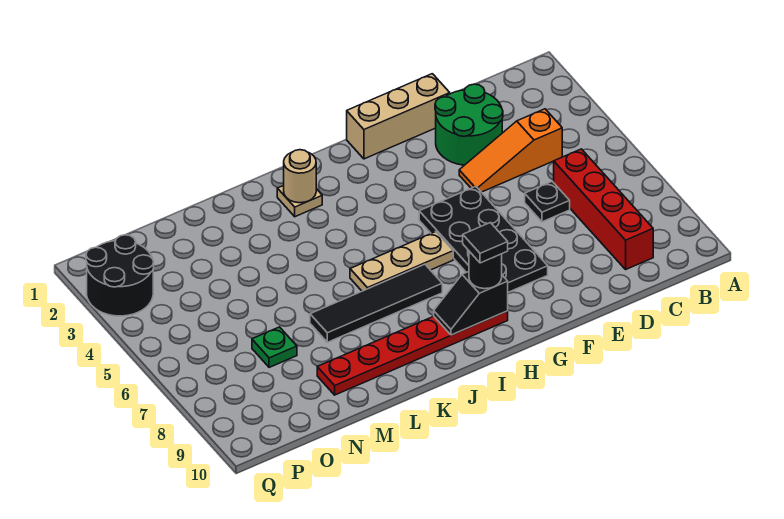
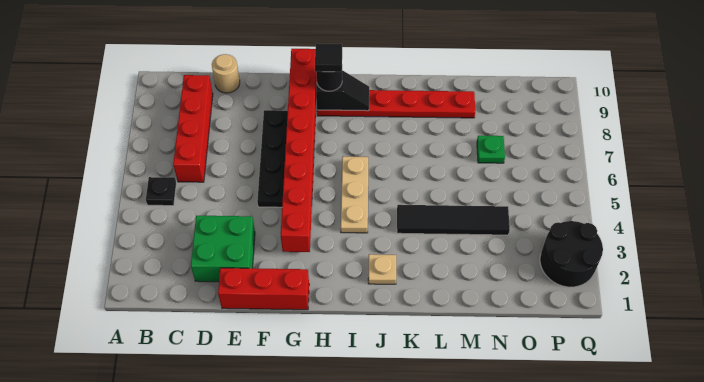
orange slope C4:E4 level 1 top C -> none
green round brick D2:E3 level 1 -> green brick D2:E3 level 1
black plate D6 level 1 -> black plate B5 level 1
tan brick E1:G1 level 1 -> red brick E1:G1 level 1
none -> red brick G3:G10 level 2
tan plate H6:J6 level 1 -> tan plate I4:I6 level 1
black tile I7:L7 level 1 -> black tile K4:N4 level 1
tan round brick J2 level 2 -> tan round brick D10 level 1

